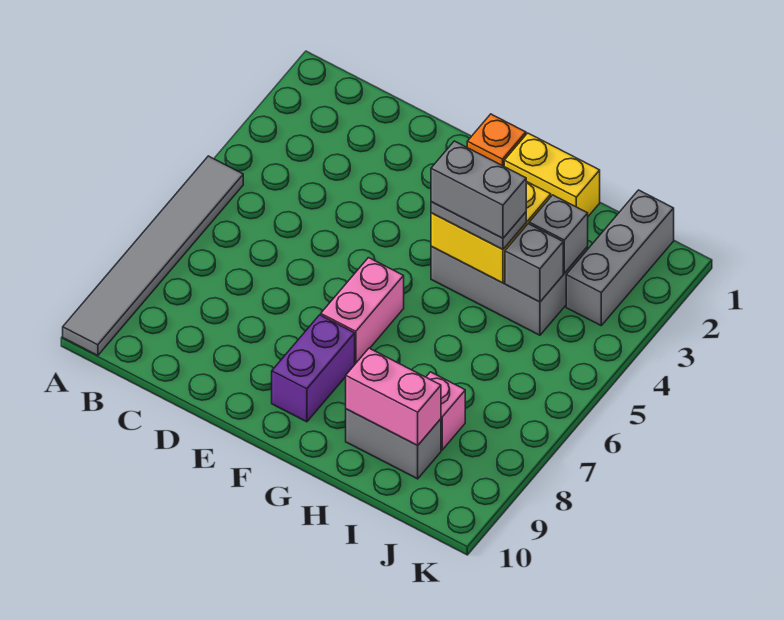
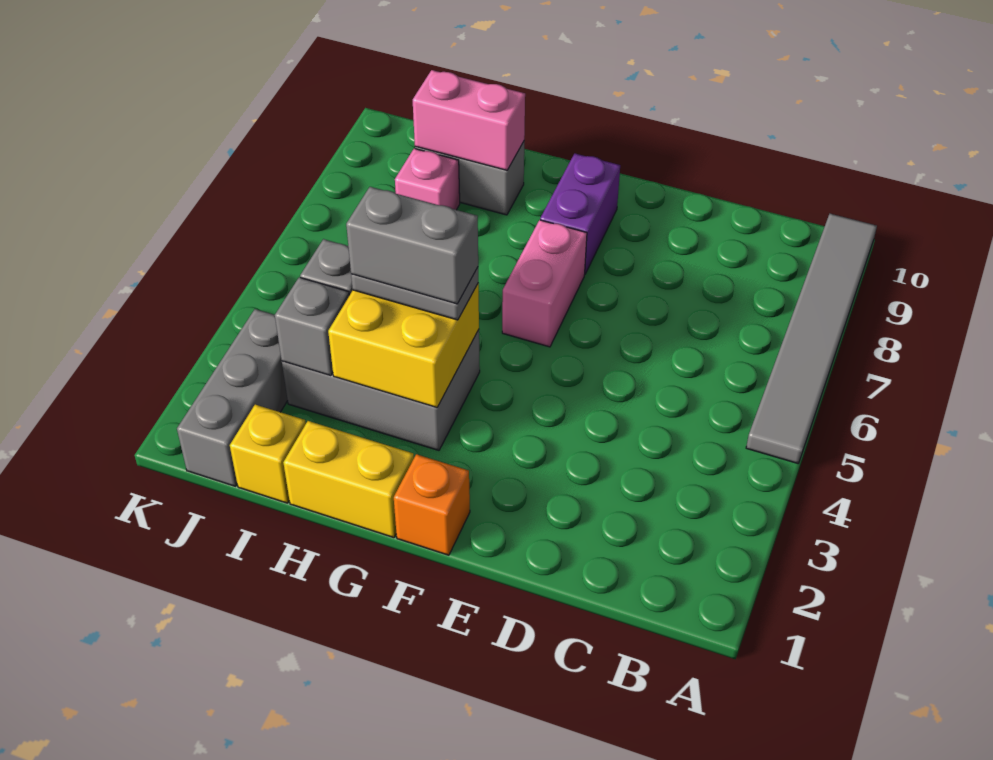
none -> yellow brick I1 level 1

